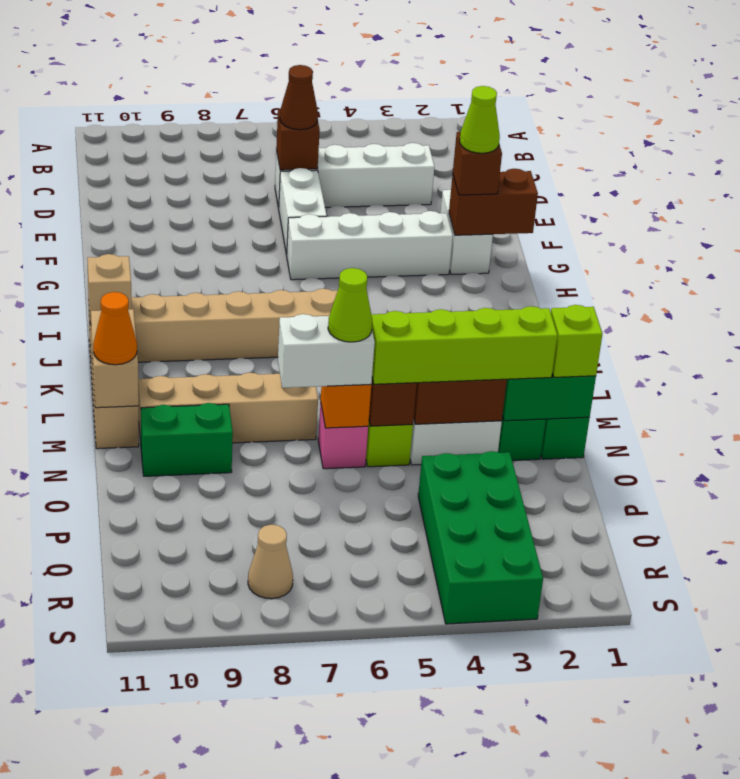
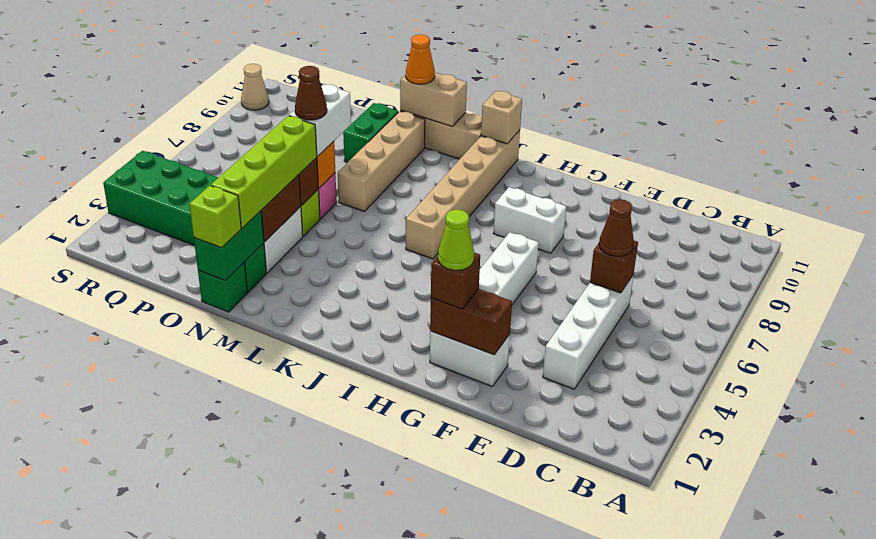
white brick E6:F6 level 1 -> white brick G8:H8 level 1
brown brick G1:G2 level 2 -> brown brick F2:G2 level 2
lime cone N6 level 4 -> brown cone N6 level 4
tan cone R8 level 1 -> tan cone S10 level 1

